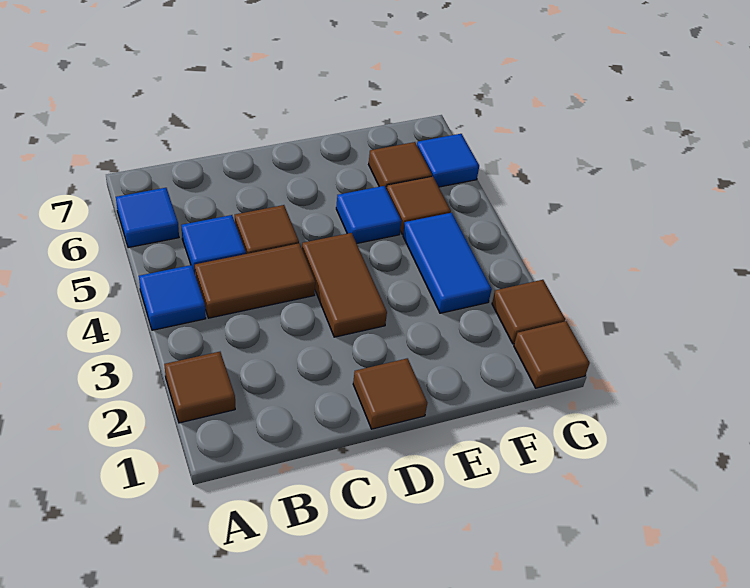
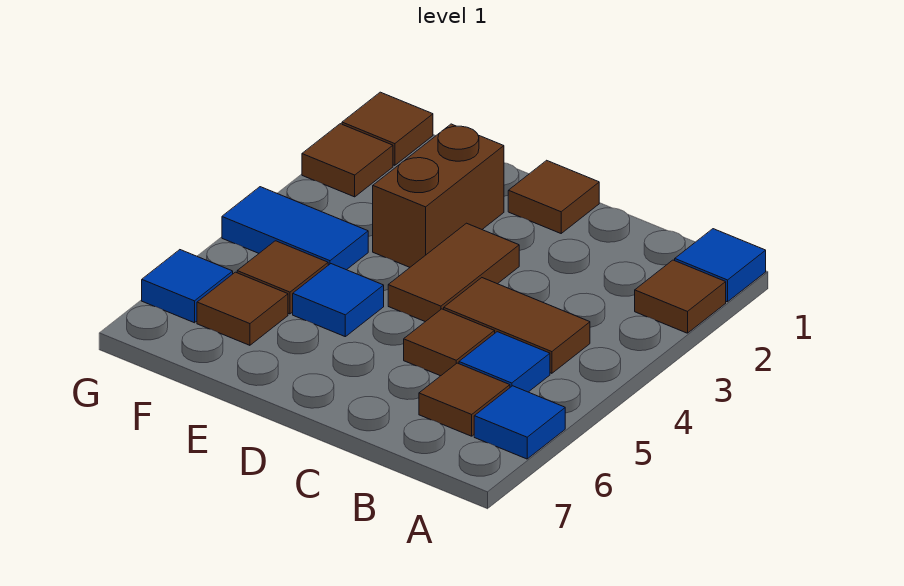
blue tile A4 level 1 -> blue tile A1 level 1
none -> brown tile B6 level 1
none -> brown brick E2:E3 level 1
blue tile F3:F4 level 1 -> blue tile F4:G4 level 1

